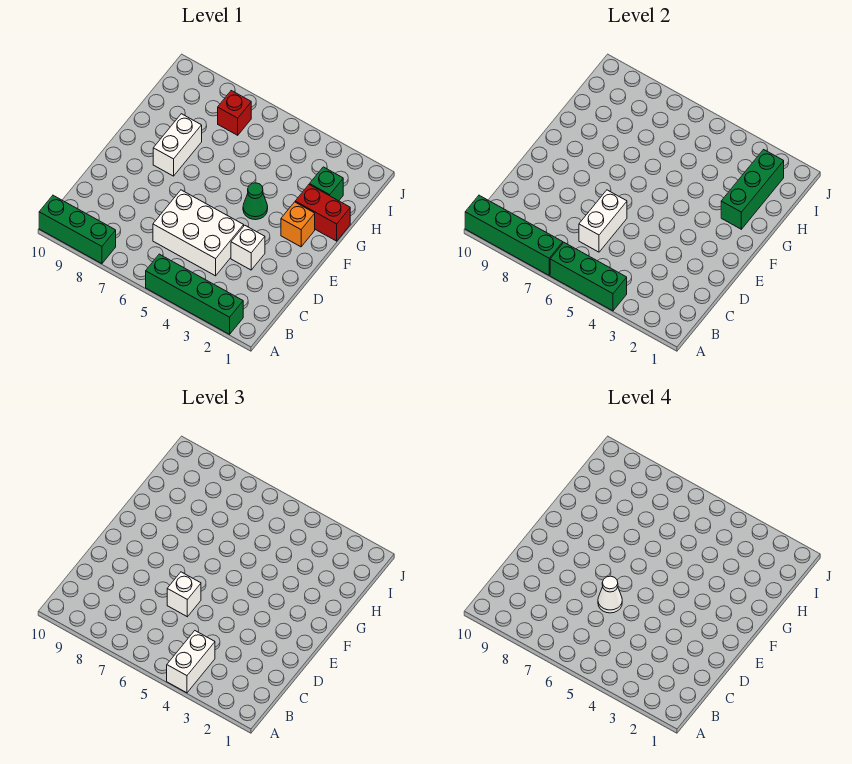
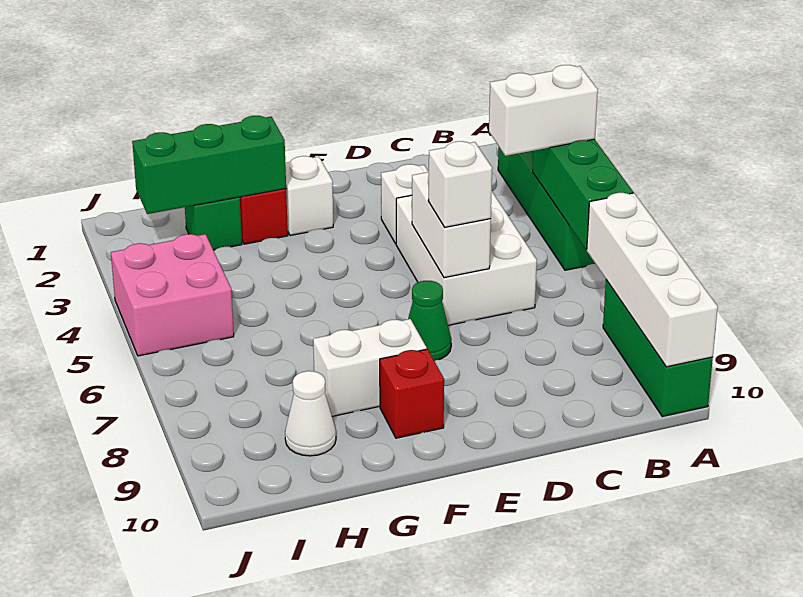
green brick A7:A10 level 2 -> white brick A7:A10 level 2
white brick C6:D6 level 2 -> white brick D5:D6 level 2
white cone D6 level 4 -> white cone H9 level 1
orange brick F2 level 1 -> white brick F2 level 1
green cone F4 level 1 -> green cone E7 level 1
none -> pink brick I4:J5 level 1
red brick I7 level 1 -> red brick F9 level 1

